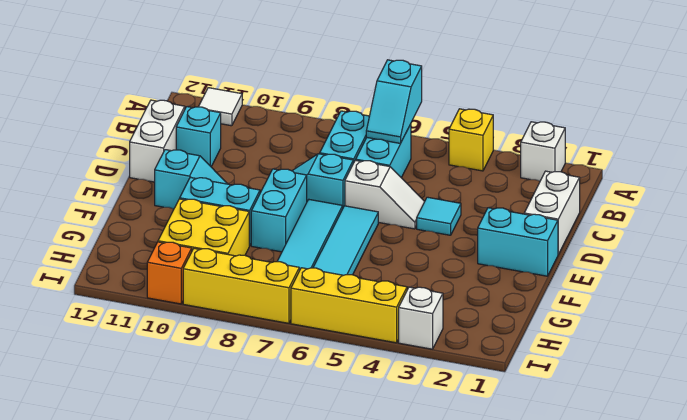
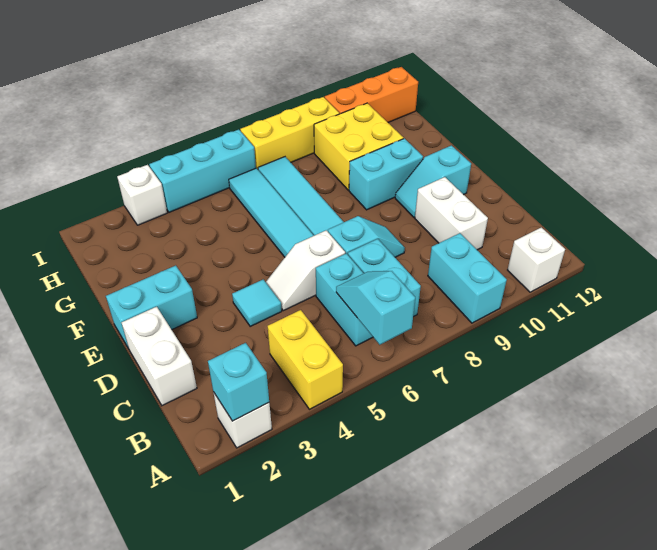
yellow brick A4 level 1 -> yellow brick A4:B4 level 1
white tile A11 level 1 -> white brick A11 level 1
cyan brick C11 level 1 -> cyan brick A2 level 2
white brick C12:D12 level 1 -> white brick C10:D10 level 1
cyan brick E8:F8 level 1 -> cyan brick A9:B9 level 1
yellow brick I4:I6 level 1 -> cyan brick I4:I6 level 1
orange brick I10 level 1 -> orange brick I10:I12 level 1

